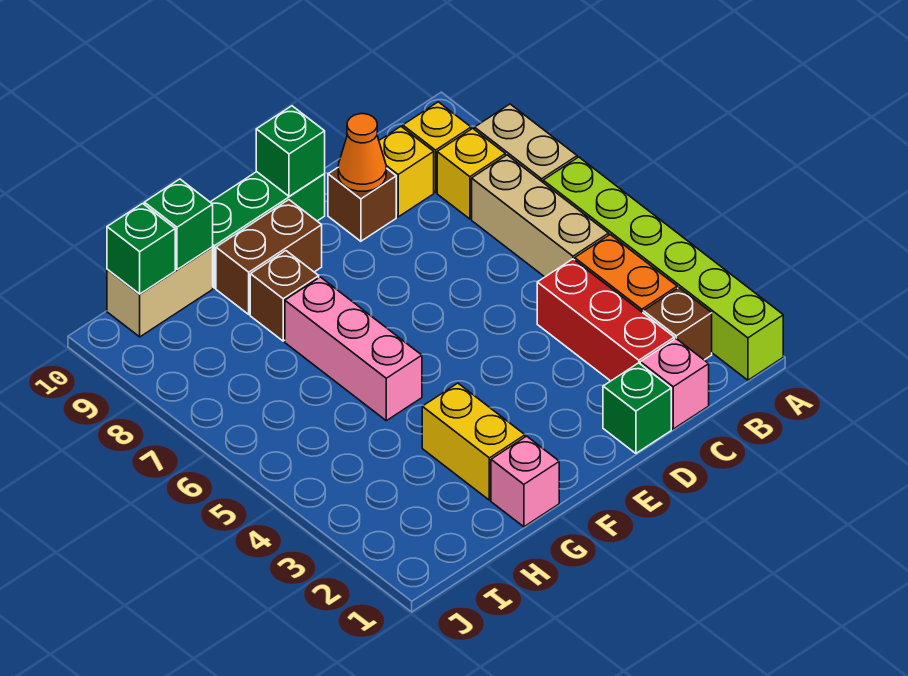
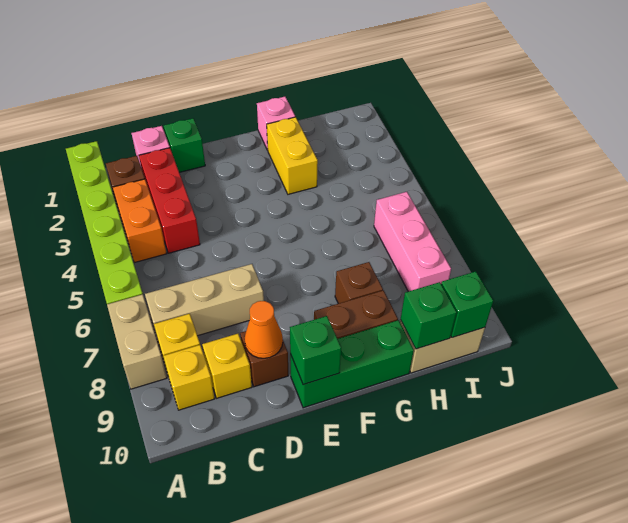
tan brick B5:B7 level 1 -> tan brick B7:D7 level 1
pink brick G5:G7 level 1 -> pink brick I6:I8 level 1

